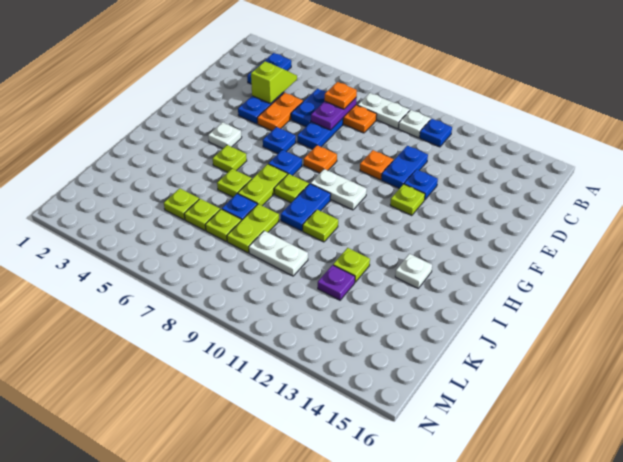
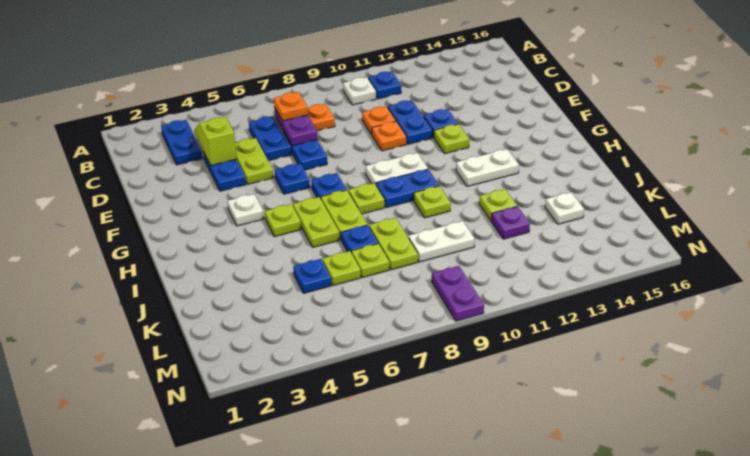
white plate B8:B9 level 1 -> white plate H12:H13 level 1
orange plate D5:E5 level 1 -> lime plate D5:E5 level 1
orange plate F8 level 1 -> orange plate D10 level 1
blue plate H9:I9 level 1 -> blue plate H9:H10 level 1
lime plate I6 level 1 -> lime plate H6:I6 level 1
white plate I14 level 1 -> white plate K14 level 1
lime plate K5 level 1 -> blue plate K5 level 1
none -> purple plate M9:N9 level 1

